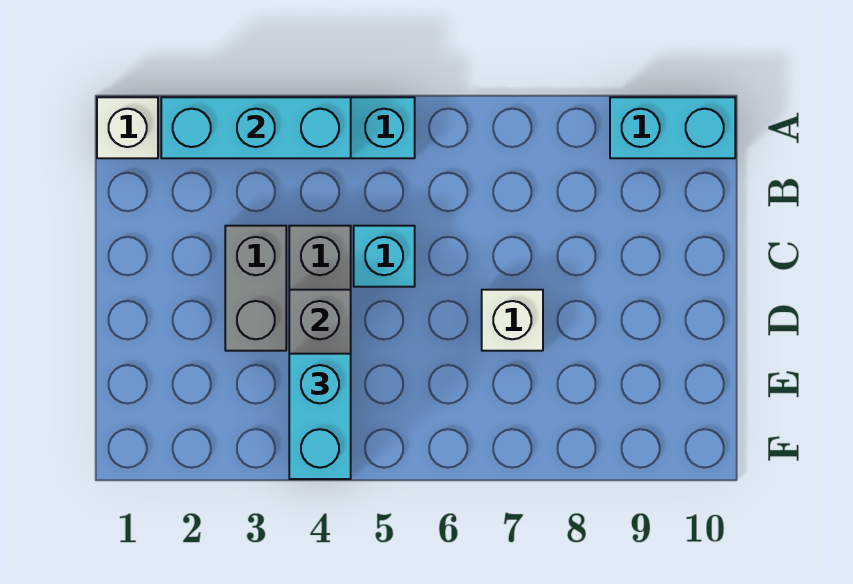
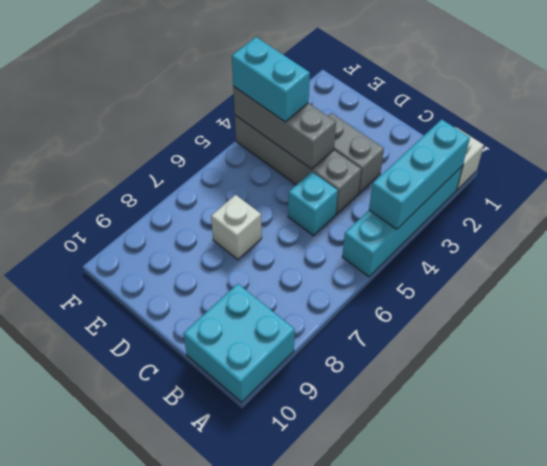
cyan brick A9:A10 level 1 -> cyan brick A9:B10 level 1

